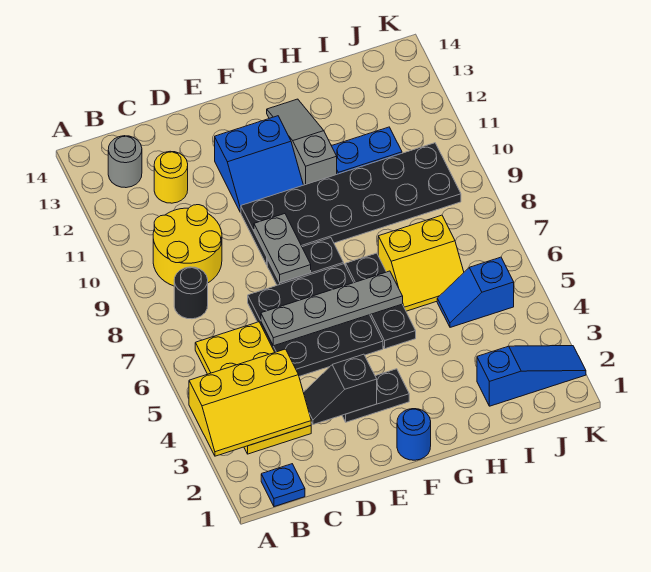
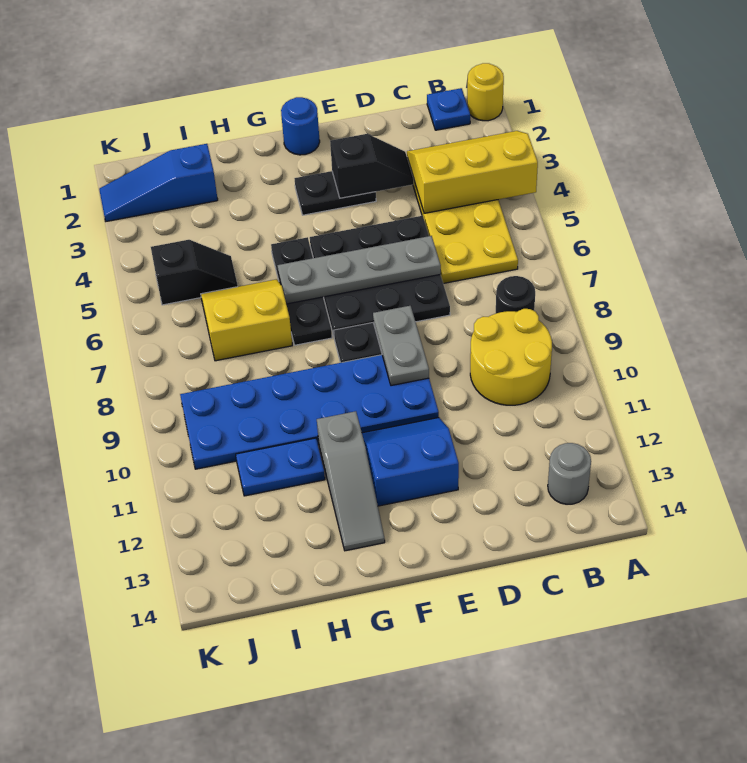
yellow round brick C12 level 1 -> yellow round brick A1 level 1
black plate E9:J10 level 1 -> blue plate E9:J10 level 1
blue slope I5:J5 level 1 top J -> black slope I5:J5 level 1 top J

